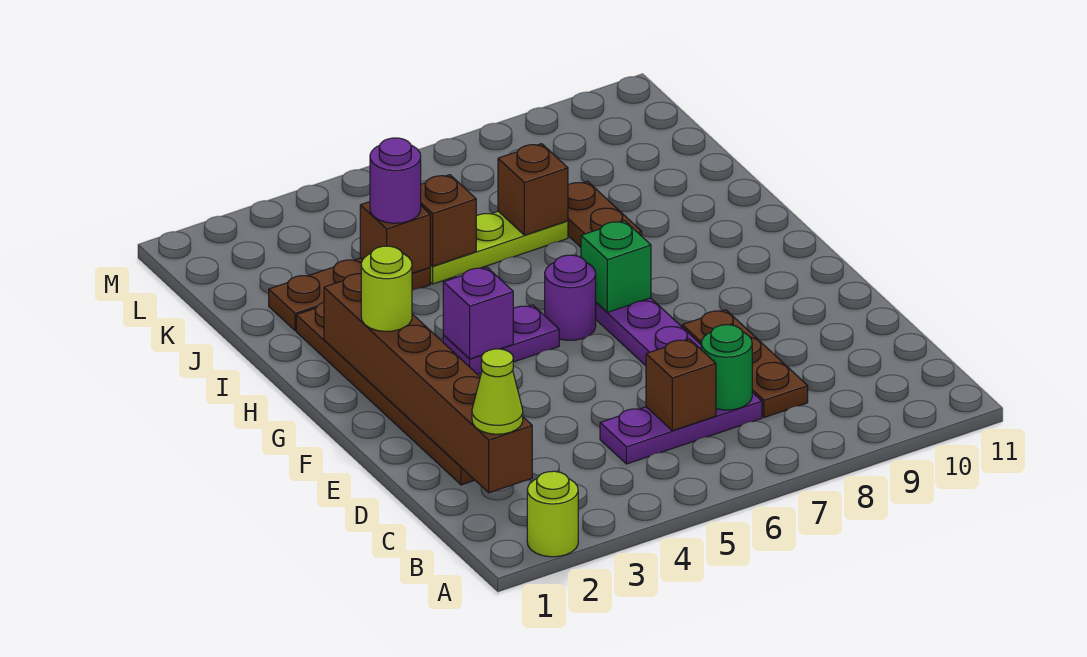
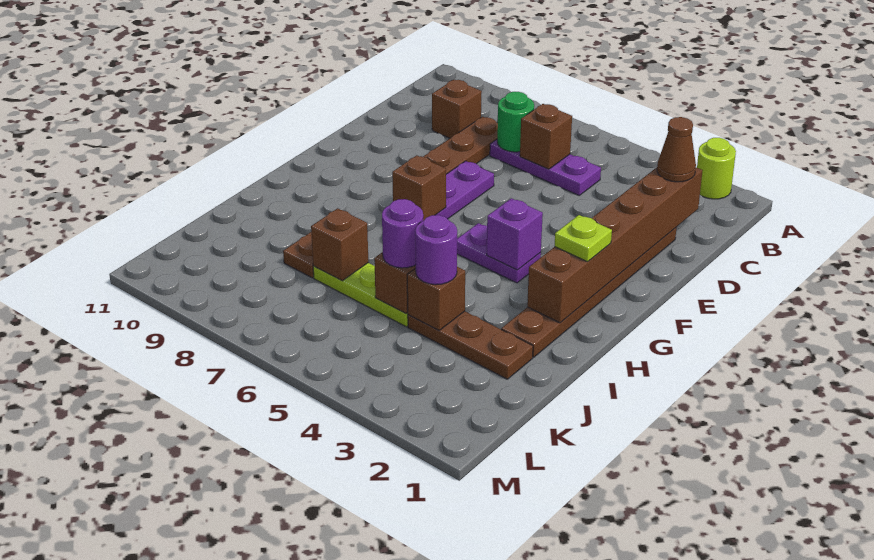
lime cone C2 level 3 -> brown cone C2 level 3
none -> brown brick C9 level 1
lime round brick G2 level 3 -> lime plate G2 level 3
purple round brick G6 level 1 -> purple round brick J5 level 3
green brick G7 level 2 -> brown brick G7 level 2

